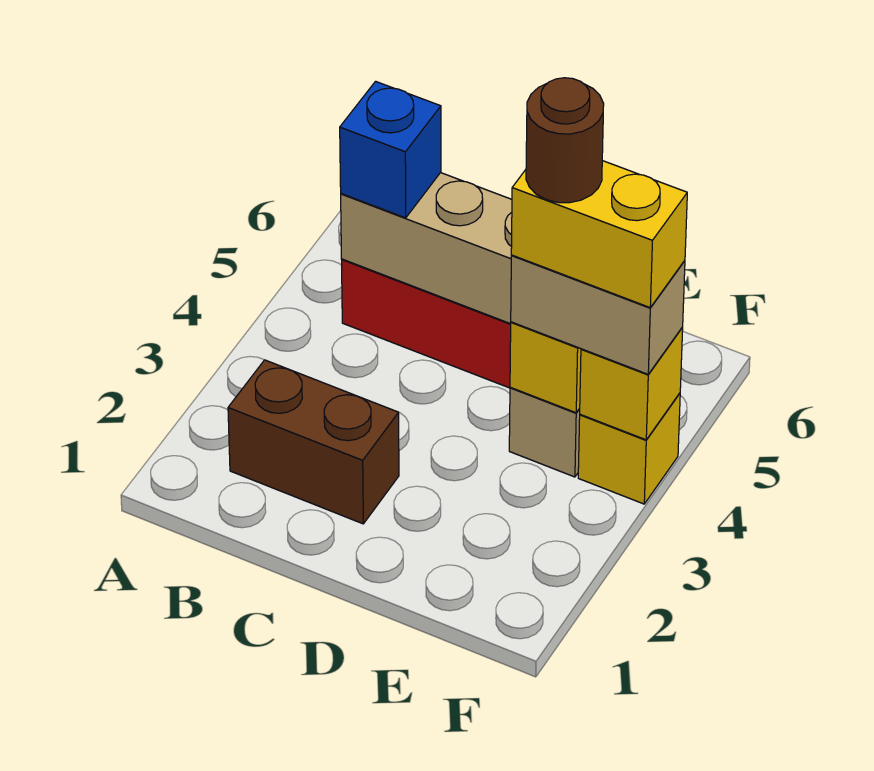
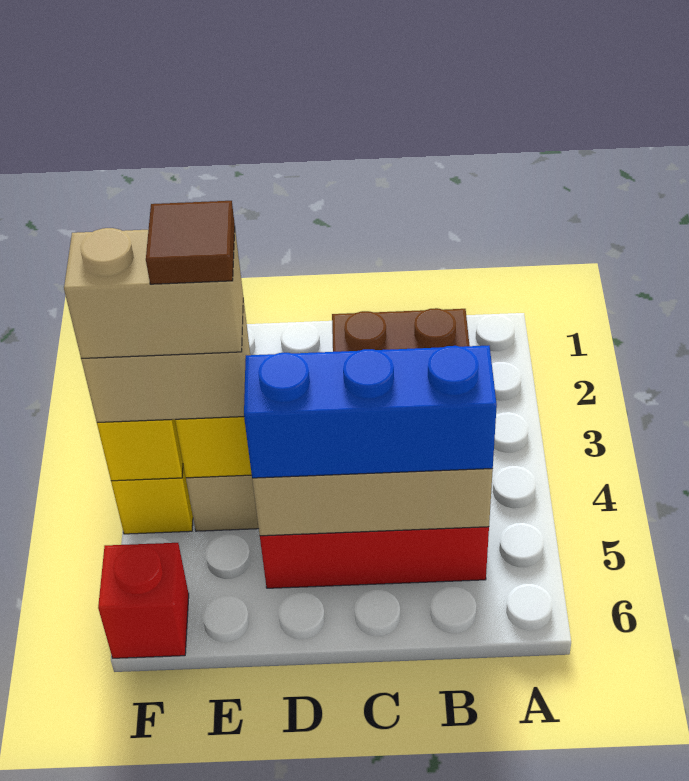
blue brick B5 level 3 -> blue brick B5:D5 level 3
yellow brick E4:F4 level 4 -> tan brick E4:F4 level 4
brown round brick E4 level 5 -> brown tile E4 level 5
none -> red brick F6 level 1

